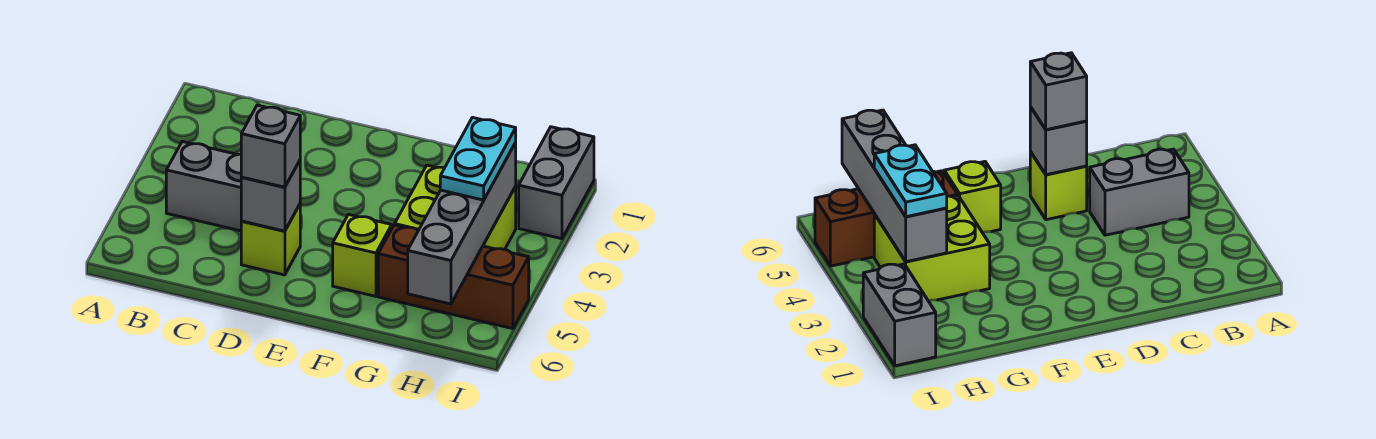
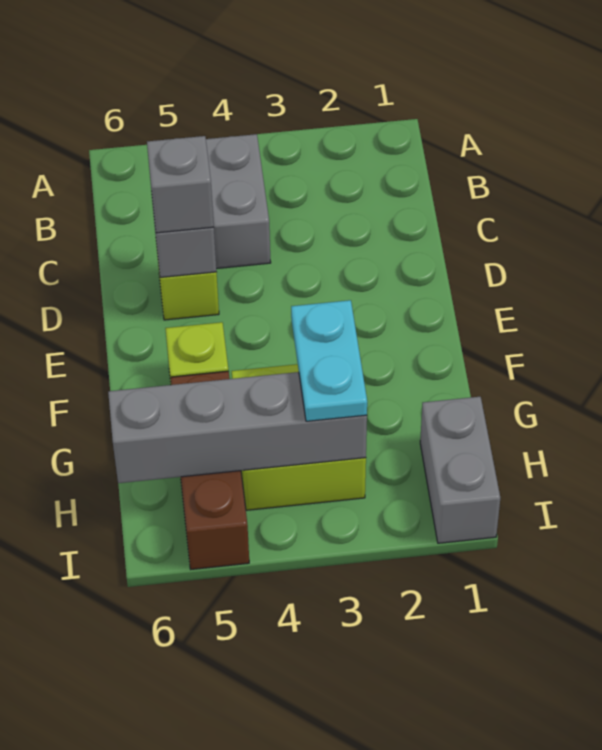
cyan plate H3:H4 level 3 -> cyan plate G3:H3 level 3
grey brick I1:I2 level 1 -> grey brick H1:I1 level 1

